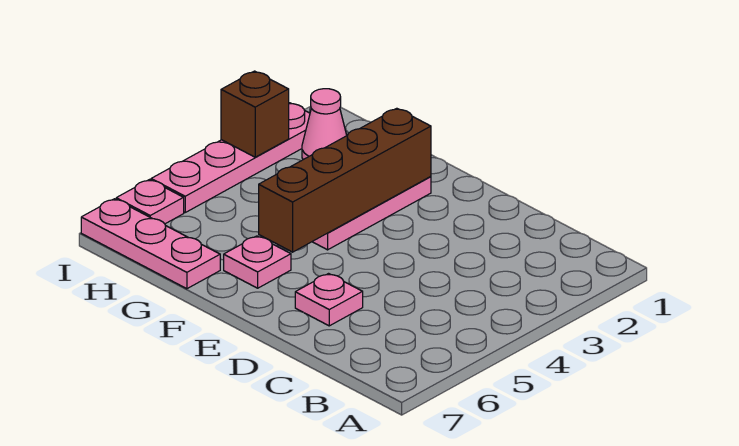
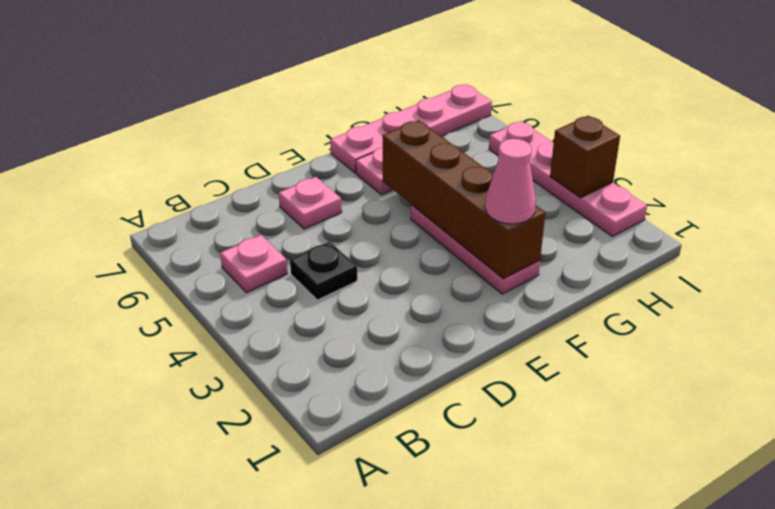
none -> black plate C4 level 1
pink plate G7:I7 level 1 -> pink plate F7:I7 level 1
pink cone H2 level 1 -> pink cone F2 level 3
pink plate I6 level 1 -> pink plate B5 level 1

